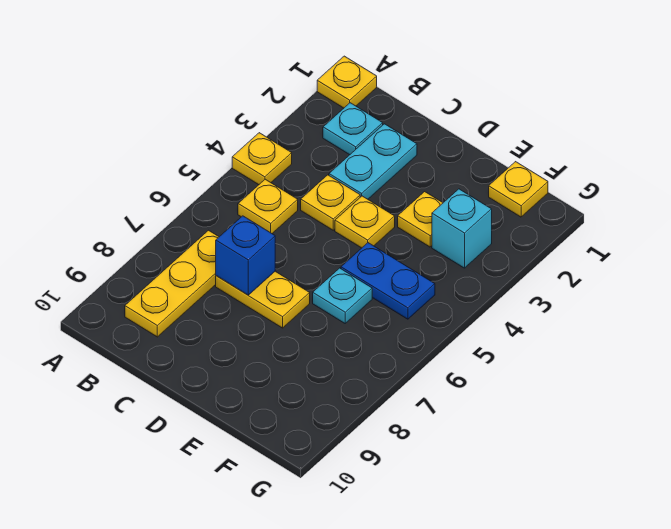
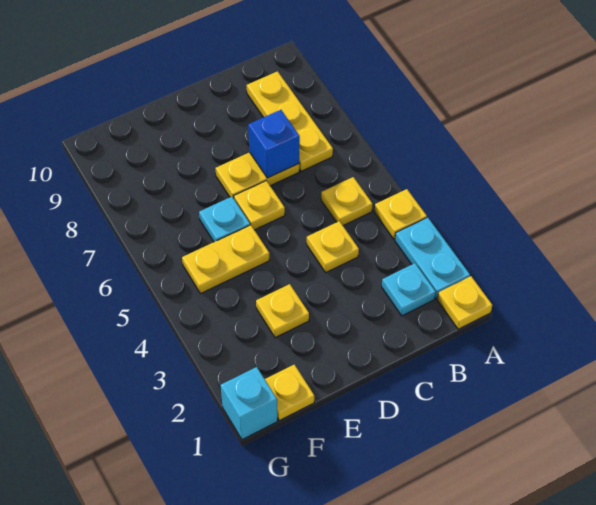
cyan plate C2:C3 level 1 -> cyan plate A2:A3 level 1
yellow plate D4 level 1 -> yellow plate D6 level 1
blue plate E5:F5 level 1 -> yellow plate E5:F5 level 1
cyan brick F3 level 1 -> cyan brick G1 level 1

